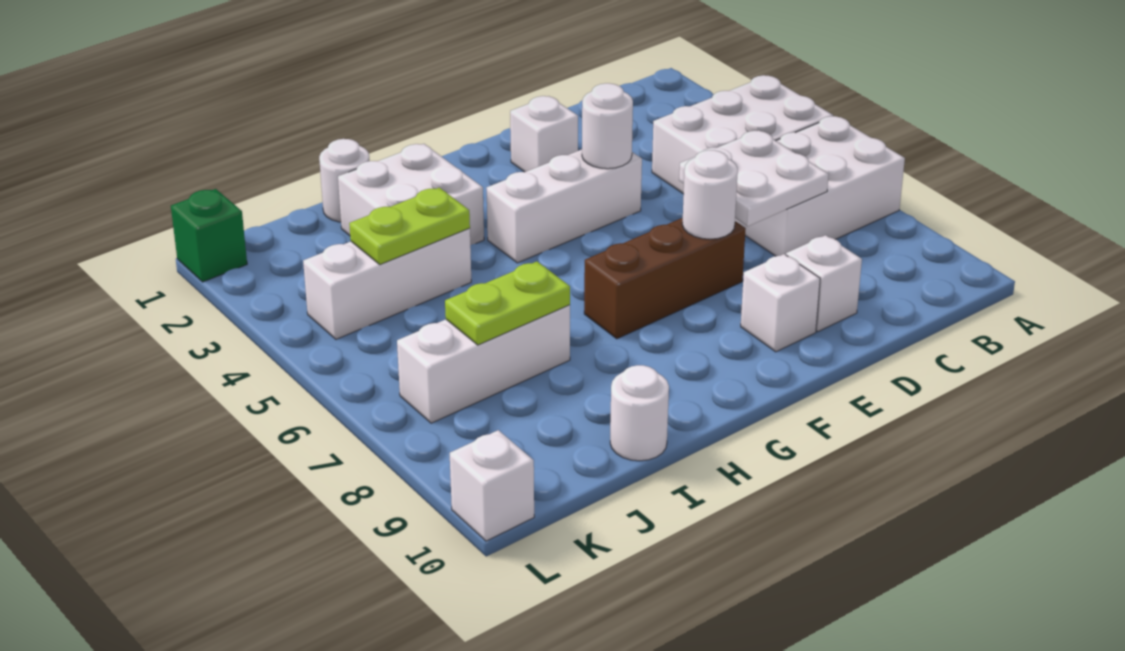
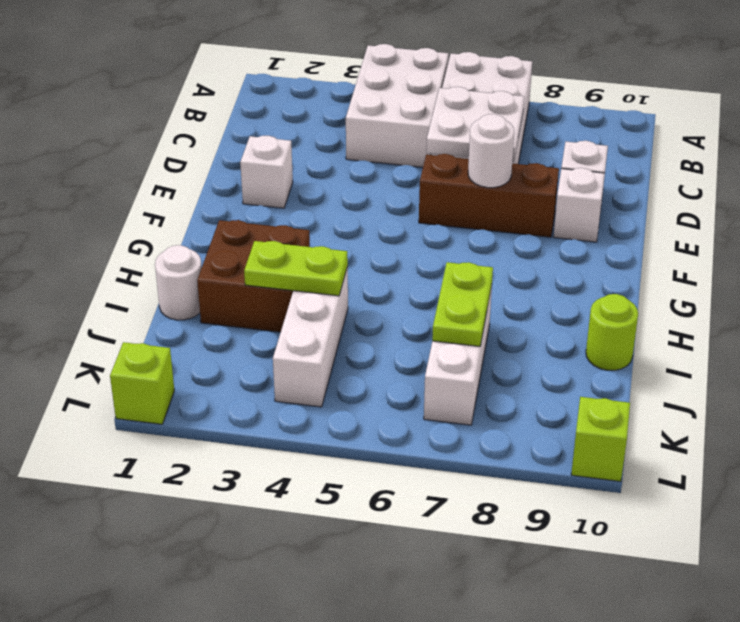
white brick E4:G4 level 1 -> none
white round brick E4 level 2 -> none
brown brick E7:G7 level 1 -> brown brick E6:E8 level 1
white brick H2:I3 level 1 -> brown brick H2:I3 level 1
lime plate I4:J4 level 2 -> lime plate I3:I4 level 2
white round brick I10 level 1 -> lime round brick I10 level 1
green brick L1 level 1 -> lime brick L1 level 1
white brick L10 level 1 -> lime brick L10 level 1

